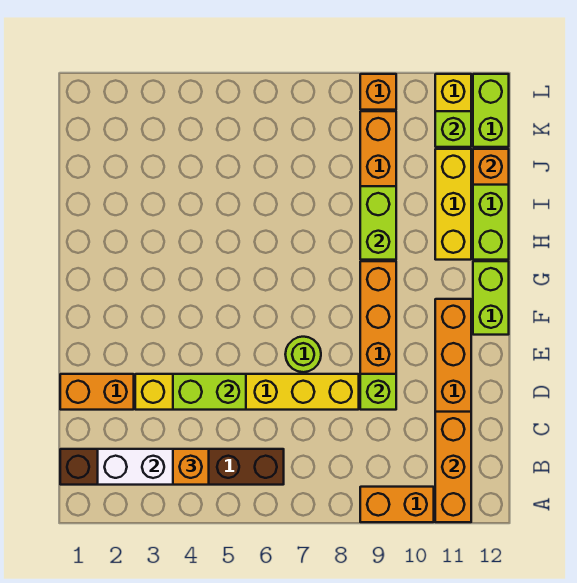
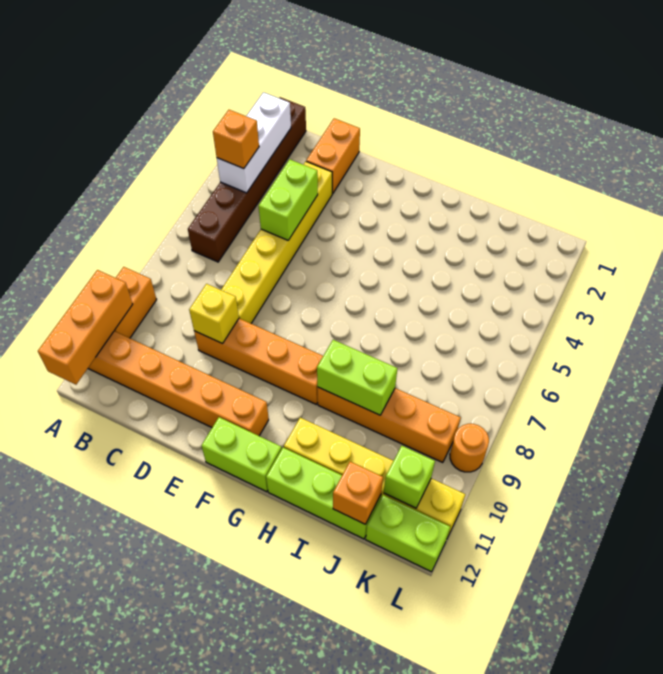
orange brick A11:C11 level 2 -> orange brick A10:A12 level 2
lime brick D9 level 2 -> yellow brick D9 level 2
lime round brick E7 level 1 -> none
orange brick L9 level 1 -> orange round brick L9 level 1

